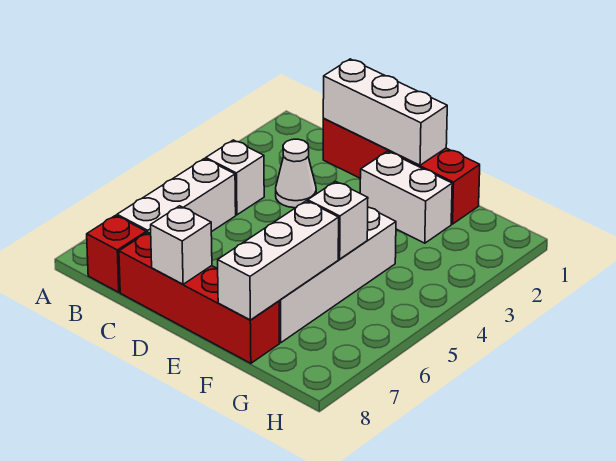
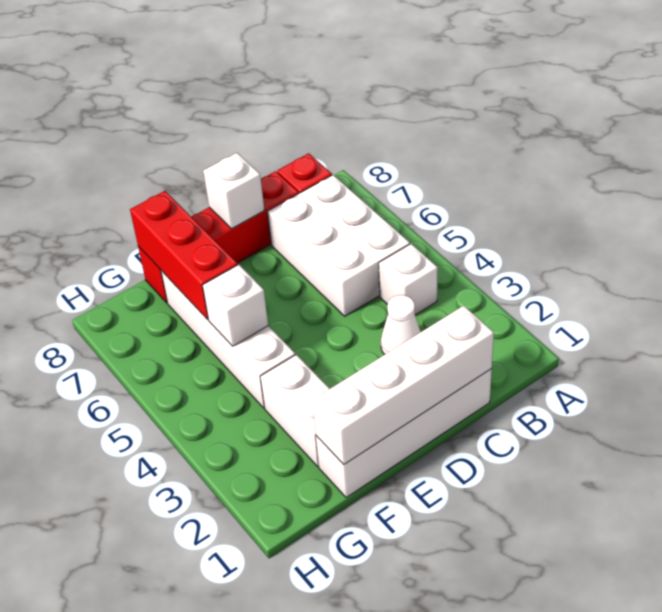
white brick B5:B7 level 1 -> white brick B5:C7 level 1
red brick C1:F1 level 1 -> white brick C1:F1 level 1
white brick C1:E1 level 2 -> white brick C1:F1 level 2
white brick E2:F2 level 1 -> white brick F2:F3 level 1
white brick F6:F8 level 2 -> red brick F6:F8 level 2

